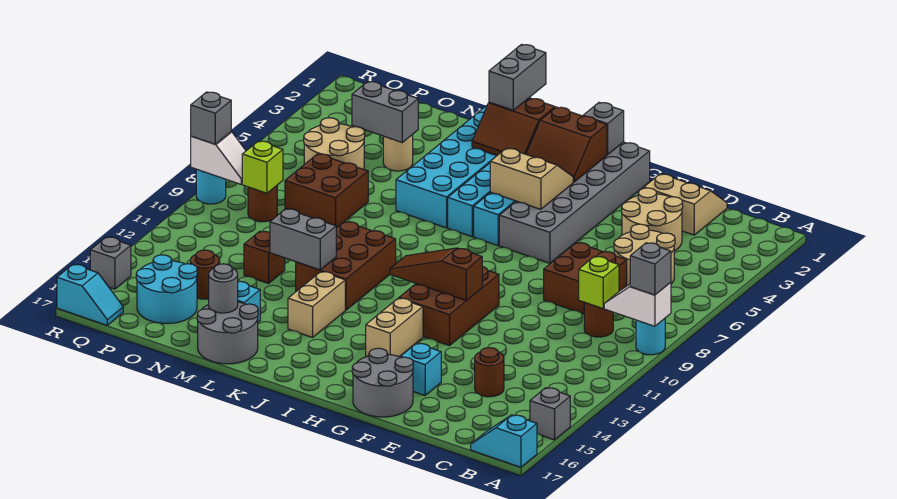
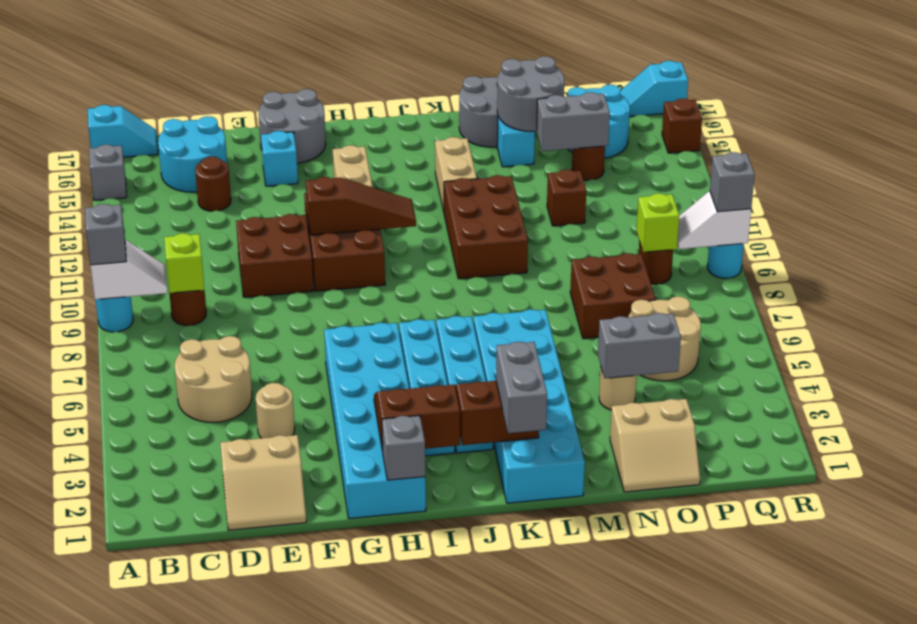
none -> cyan round brick C15:D16 level 1
tan round brick D3:E4 level 1 -> tan round brick E4 level 1
brown brick D7:E8 level 1 -> brown brick E10:F11 level 1
grey brick G1:H6 level 1 -> cyan brick G1:H6 level 1
tan slope H4:I5 level 2 top 5 -> tan slope N1:O2 level 1 top 2
grey brick L12:M12 level 2 -> grey brick N14:O14 level 2
grey round brick M16 level 2 -> grey round brick M15:N16 level 2
grey brick R15 level 1 -> brown brick R15 level 1

